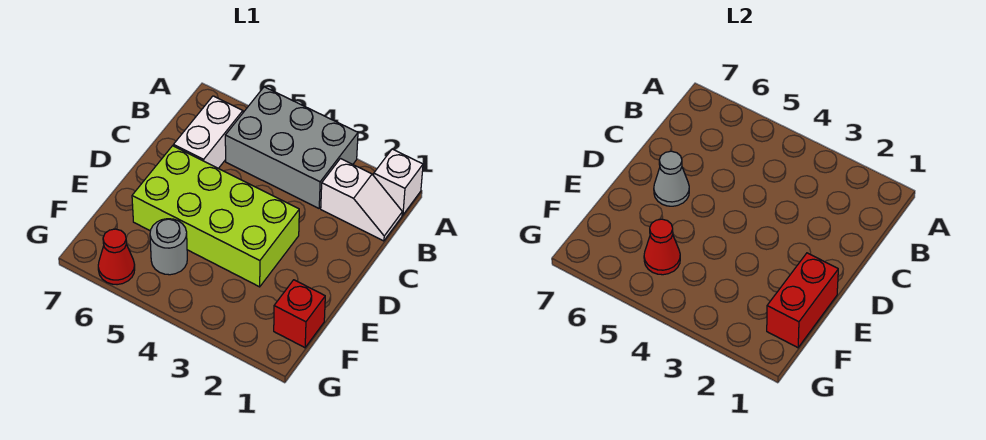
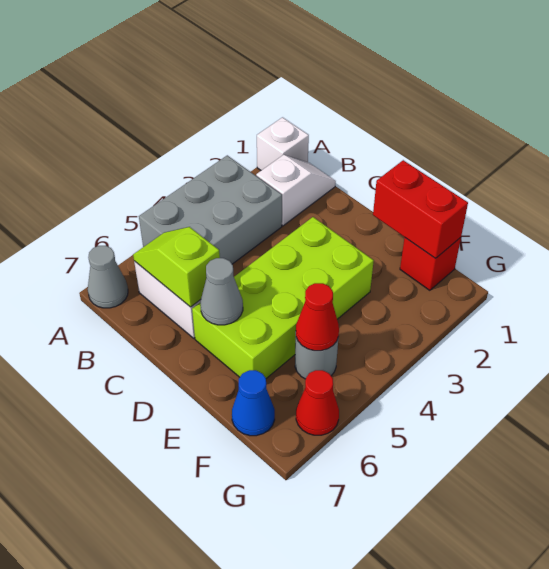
none -> grey cone A7 level 1
none -> lime slope B6:C6 level 2 top C
none -> blue cone F7 level 1

